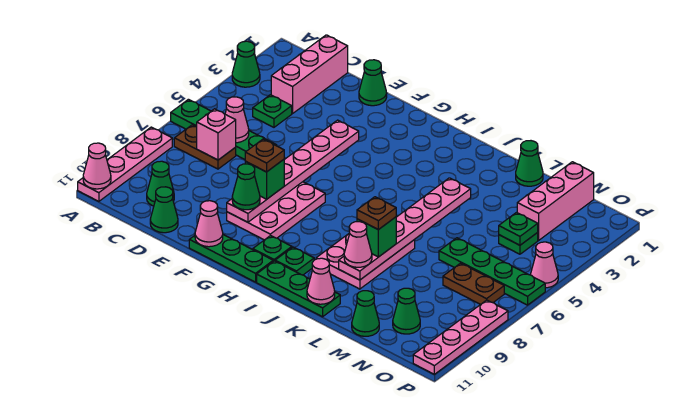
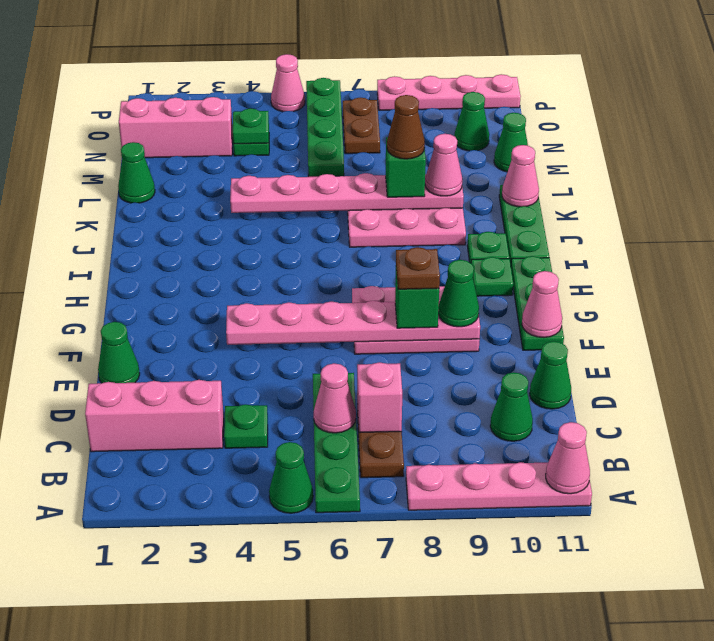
green cone A3 level 1 -> green cone A5 level 1
brown plate K8 level 4 -> brown cone K8 level 4

